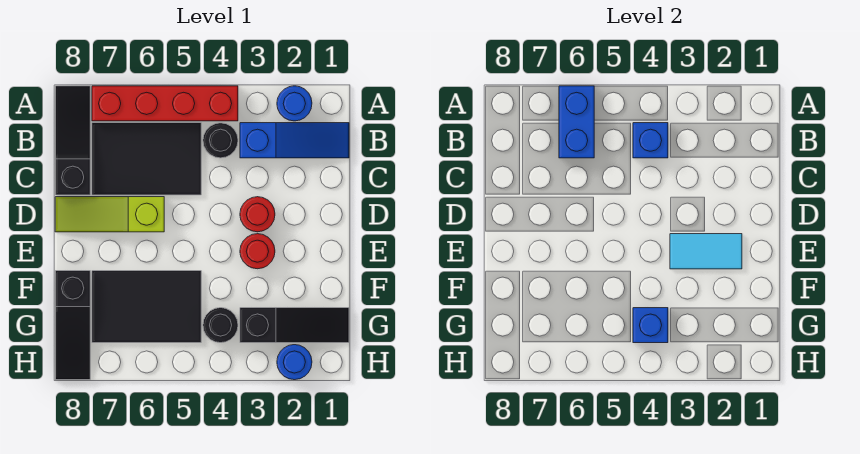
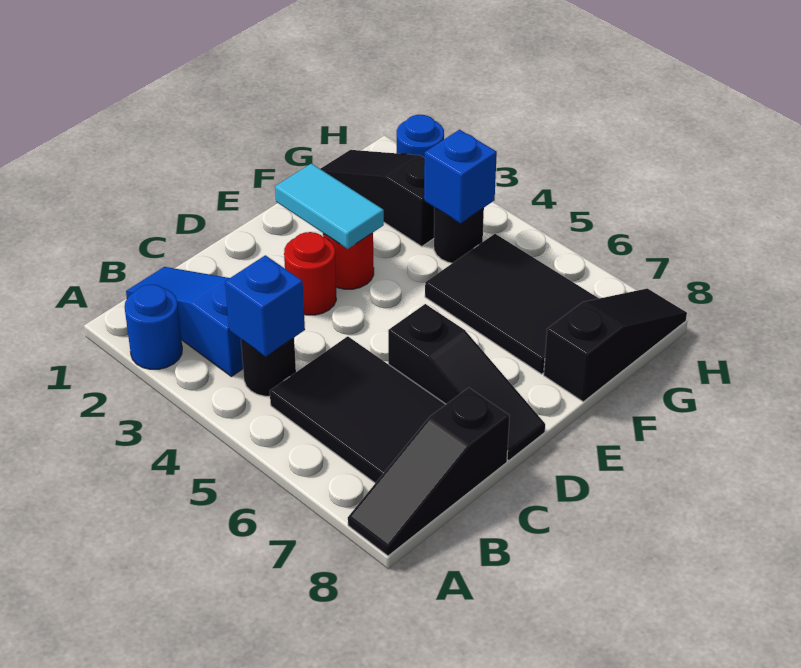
red brick A4:A7 level 1 -> none
blue brick A6:B6 level 2 -> none
lime slope D6:D8 level 1 top 6 -> black slope D6:D8 level 1 top 6

